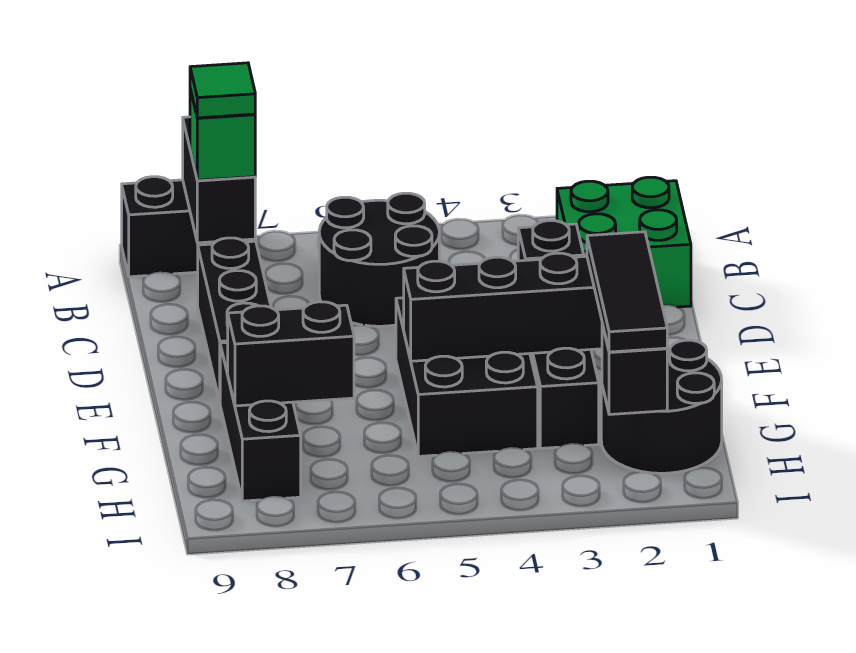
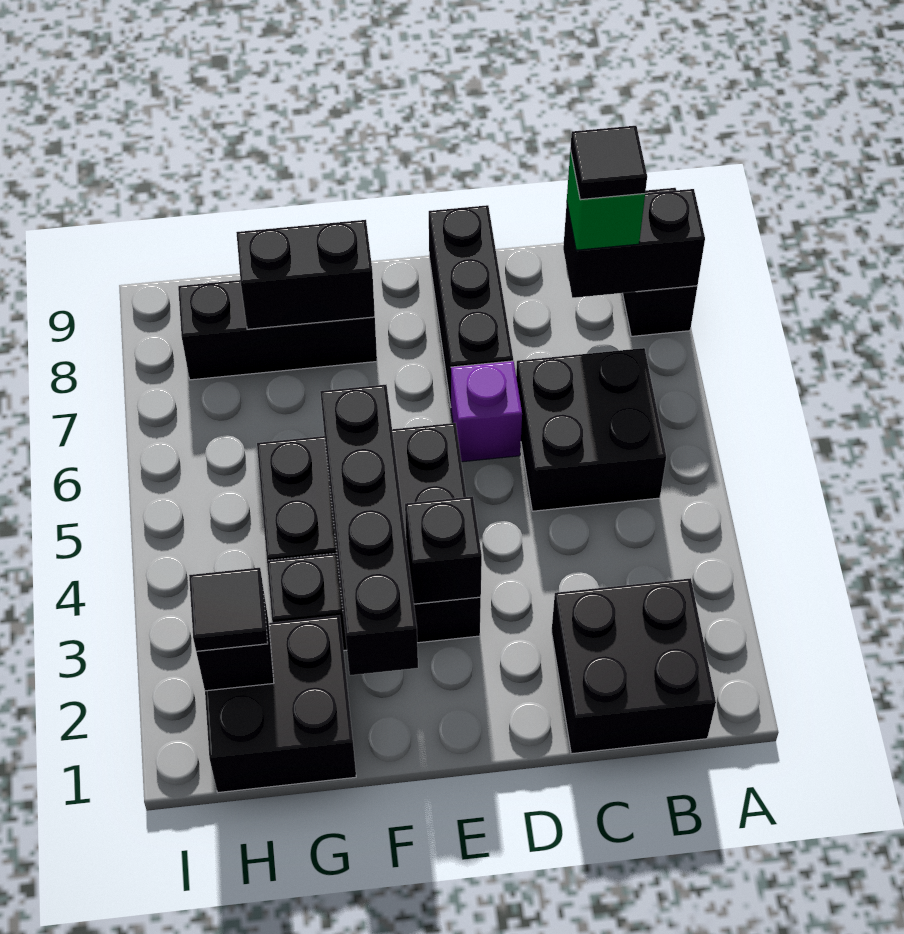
green brick B1:C2 level 1 -> black brick B1:C2 level 1
black round brick B5:C6 level 1 -> black brick B5:C6 level 1
green tile B8 level 4 -> black tile B8 level 4
black brick C8:E8 level 1 -> black brick D7:D9 level 1
none -> purple brick D6 level 1
black tile F2:H2 level 3 -> black tile H2 level 3
black round brick G1:H2 level 1 -> black brick G1:H2 level 1
black brick G7:G8 level 2 -> black brick F8:G8 level 2

